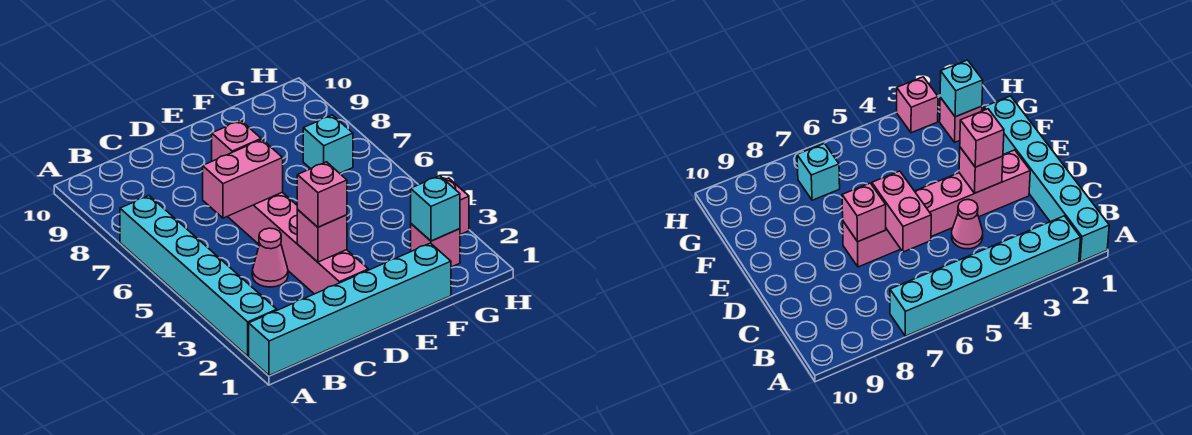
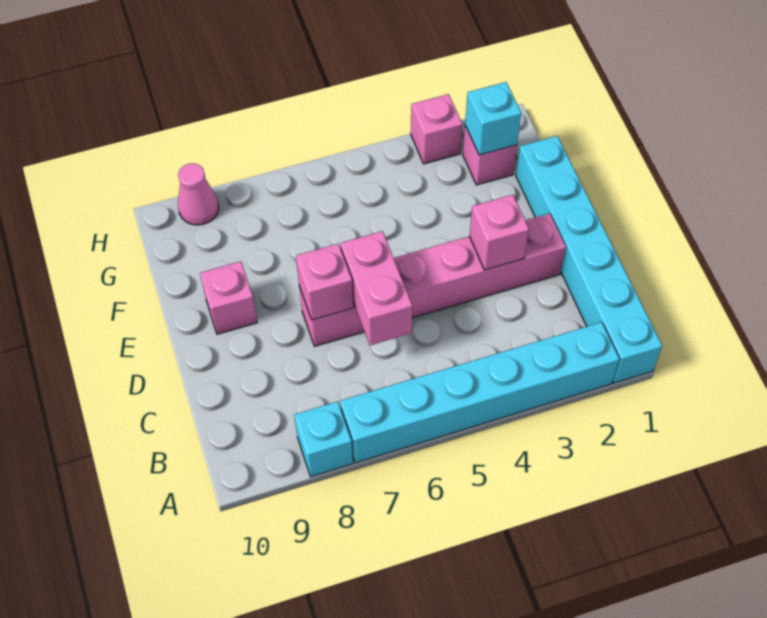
pink cone C4 level 1 -> pink cone H9 level 1
pink brick D3 level 3 -> pink brick E9 level 1
cyan brick G7 level 1 -> cyan brick A8 level 1

